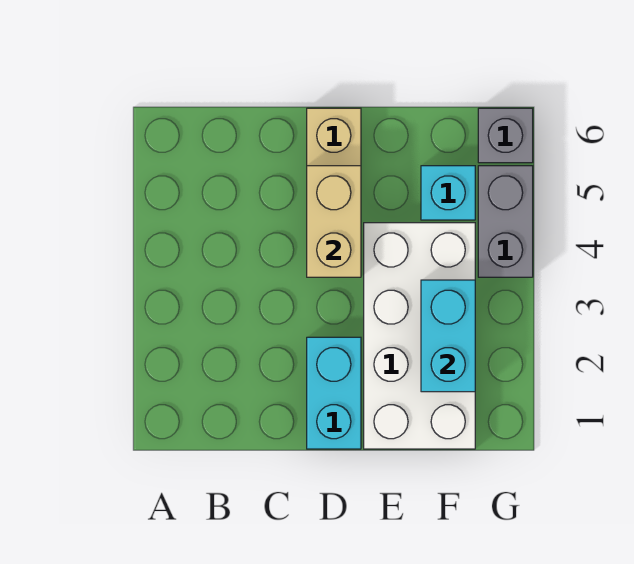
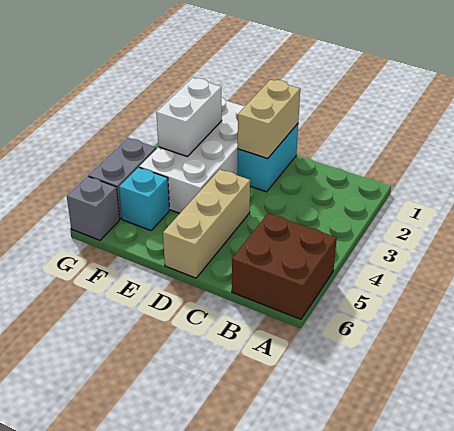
none -> brown brick A5:B6 level 1
tan brick D4:D5 level 2 -> tan brick D1:D2 level 2
cyan brick F2:F3 level 2 -> white brick F2:F3 level 2

